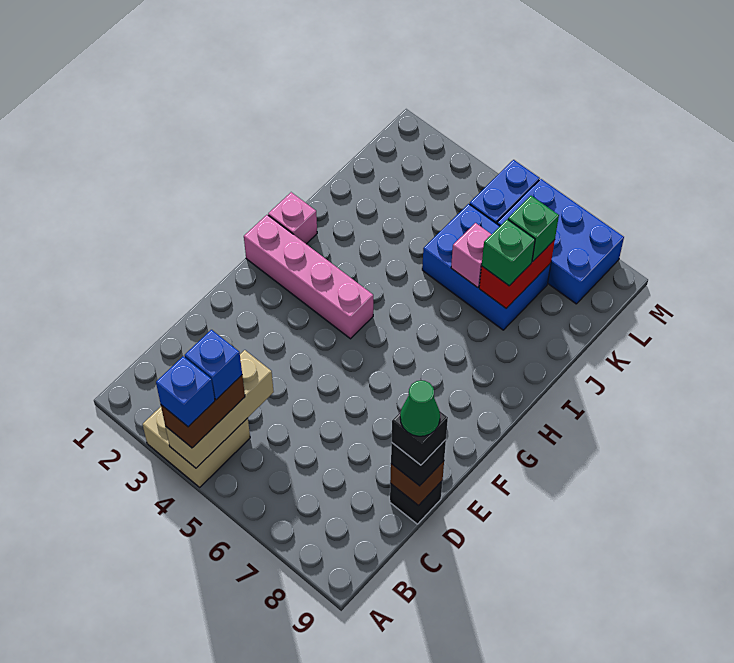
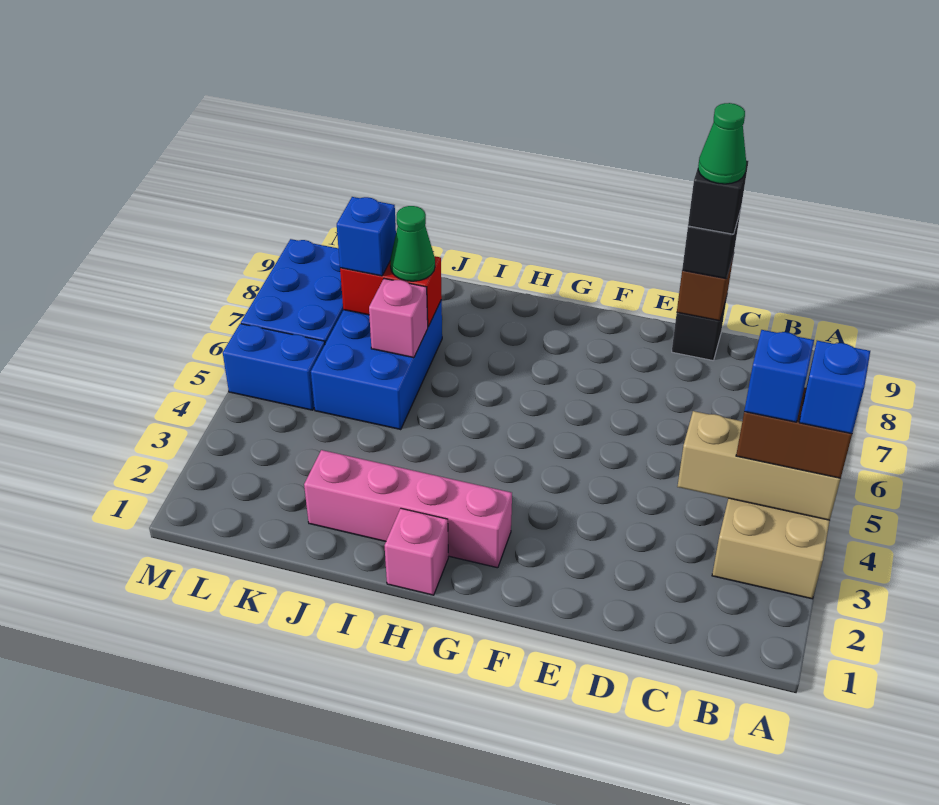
pink brick G1:G4 level 1 -> pink brick G2:J2 level 1
green brick J7 level 3 -> green cone J7 level 3
green brick K7 level 3 -> blue brick K7 level 3

